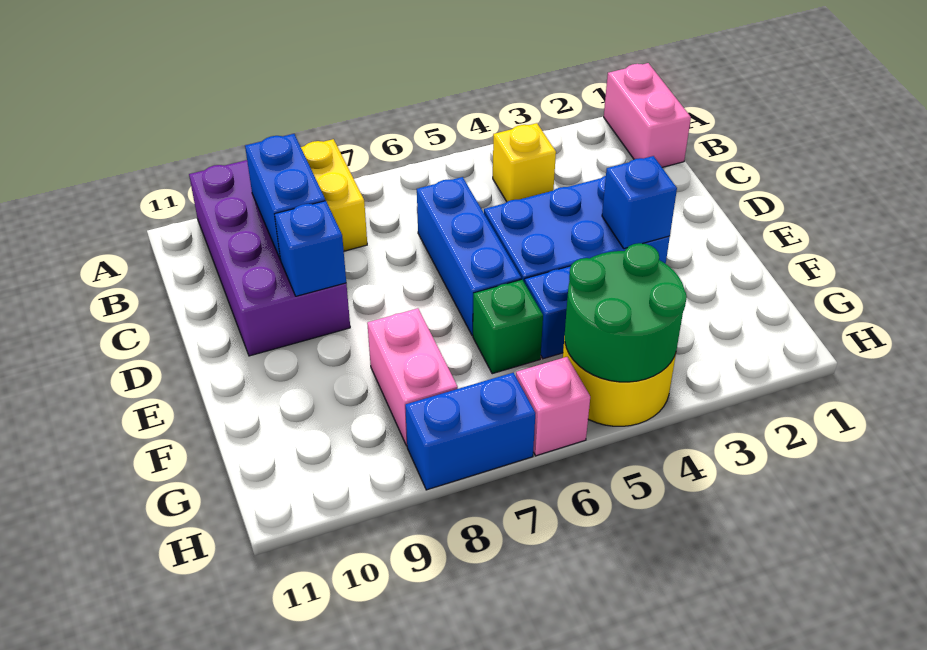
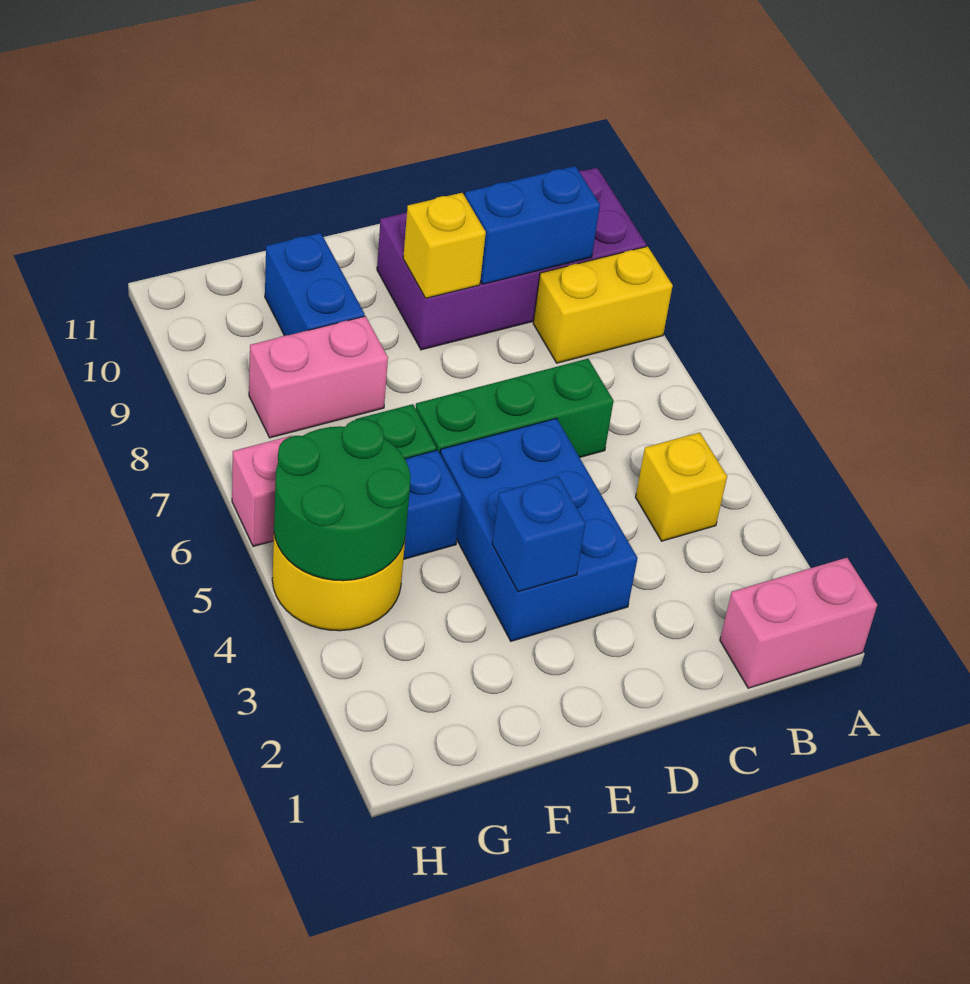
blue brick C6:E6 level 1 -> green brick C6:E6 level 1
blue brick D9 level 2 -> yellow brick D9 level 2
blue brick H7:H8 level 1 -> blue brick F9:F10 level 1

